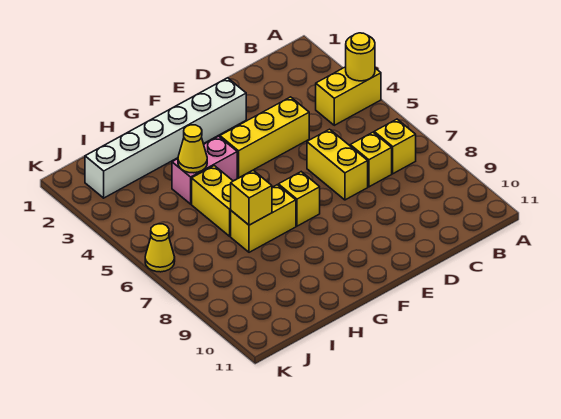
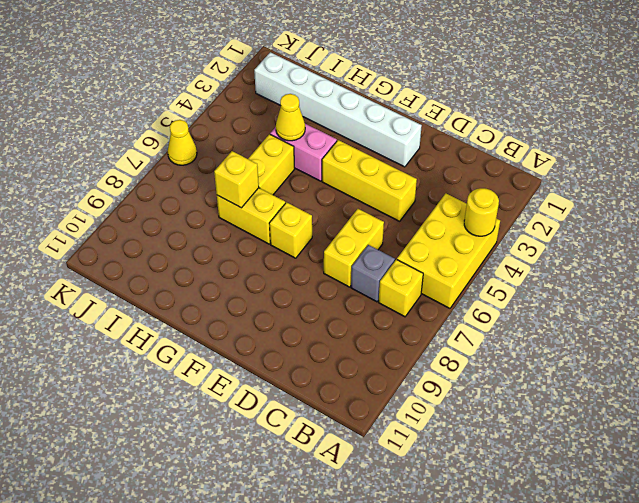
yellow brick A4:B4 level 1 -> yellow brick A4:B6 level 1
yellow brick C7 level 1 -> grey brick C7 level 1

